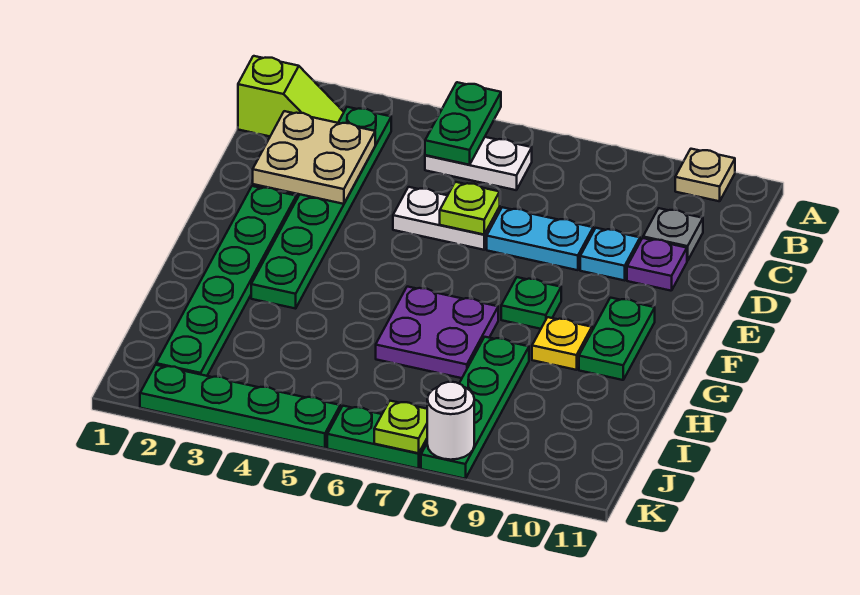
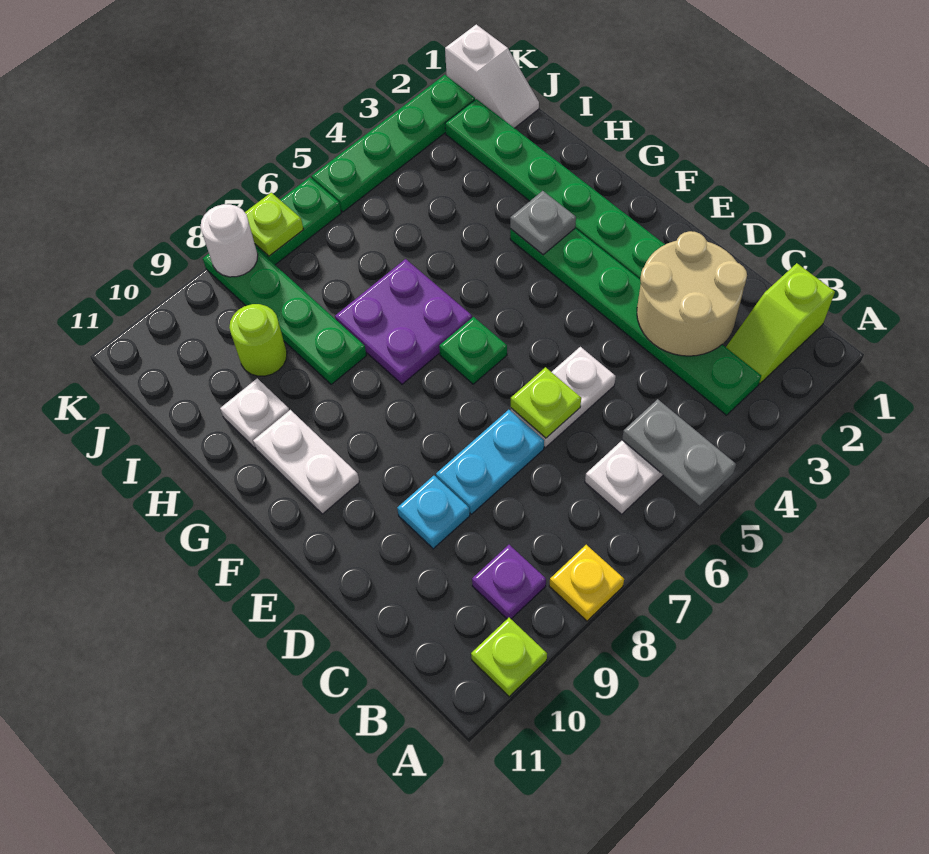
green plate A5:B5 level 2 -> grey plate A5:B5 level 2
tan plate A10 level 1 -> lime plate A10 level 1
tan plate C2:D3 level 2 -> tan round brick C2:D3 level 2
grey plate C10 level 1 -> grey plate G3 level 2
purple plate D10 level 1 -> purple plate B9 level 1
green plate F8 level 1 -> green plate F6 level 1
green plate F10:G10 level 1 -> white plate F10:G10 level 1
yellow plate G9 level 1 -> yellow plate A8 level 1
none -> white plate H10 level 1
none -> lime round brick I9 level 1
none -> white slope J1:K1 level 1 top K

